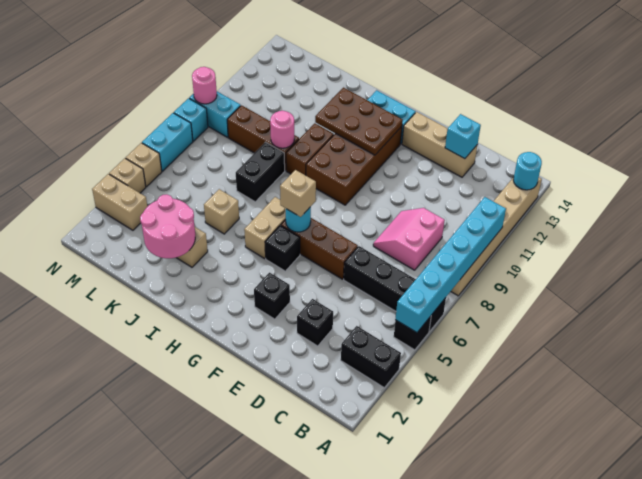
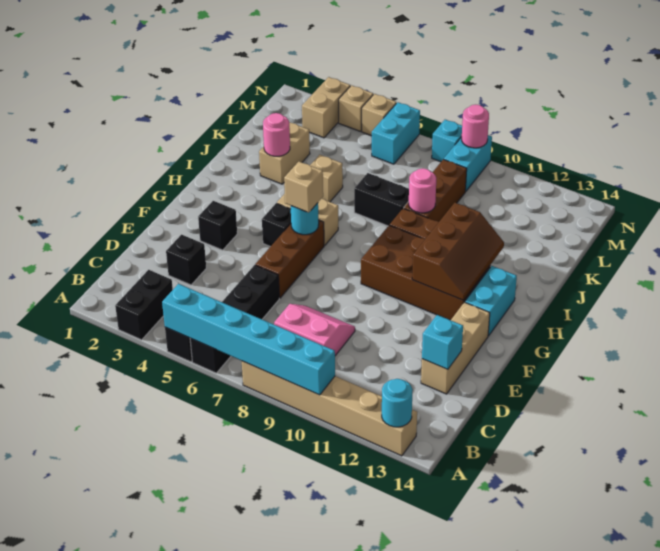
brown plate G11:I12 level 2 -> brown slope G11:I12 level 2 top 11
pink round brick J2:K3 level 2 -> pink round brick J3 level 2
cyan brick N6:N7 level 1 -> cyan brick M6:N6 level 1

